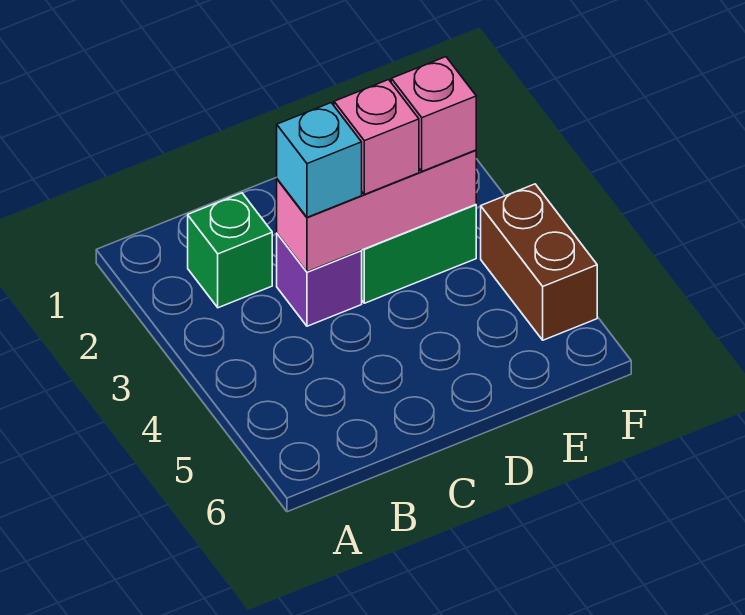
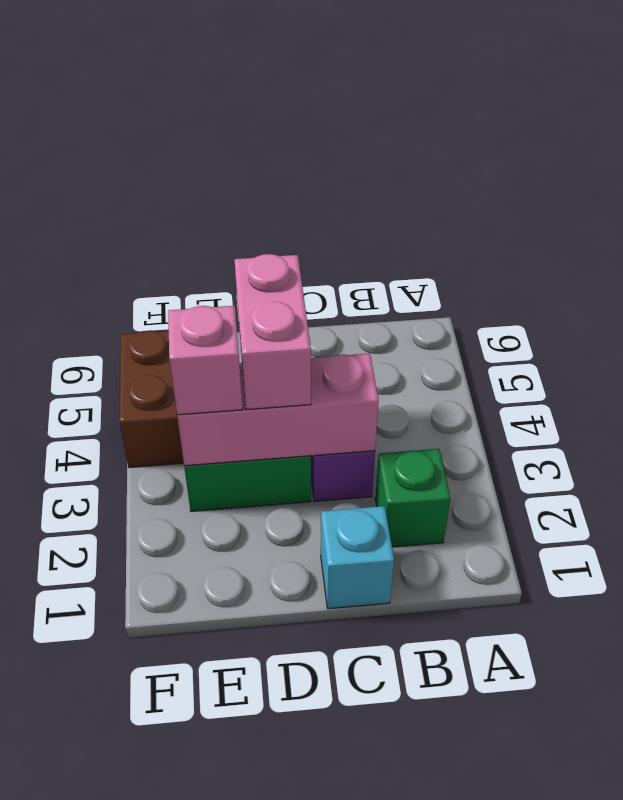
cyan brick C3 level 3 -> cyan brick C1 level 1
pink brick D3 level 3 -> pink brick D3:D4 level 3

